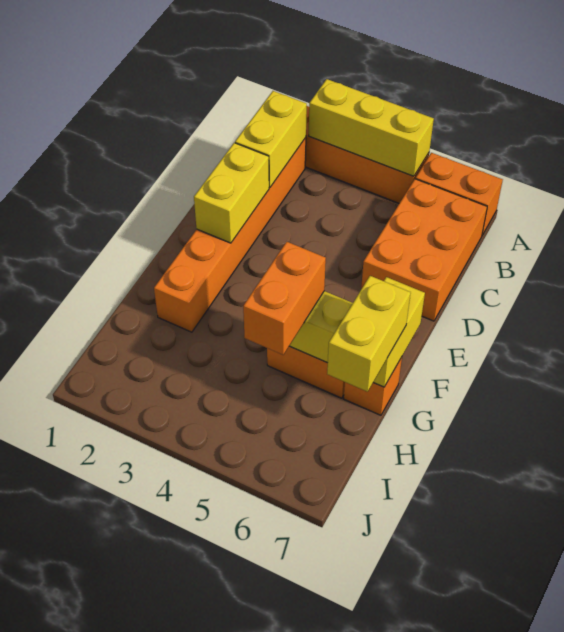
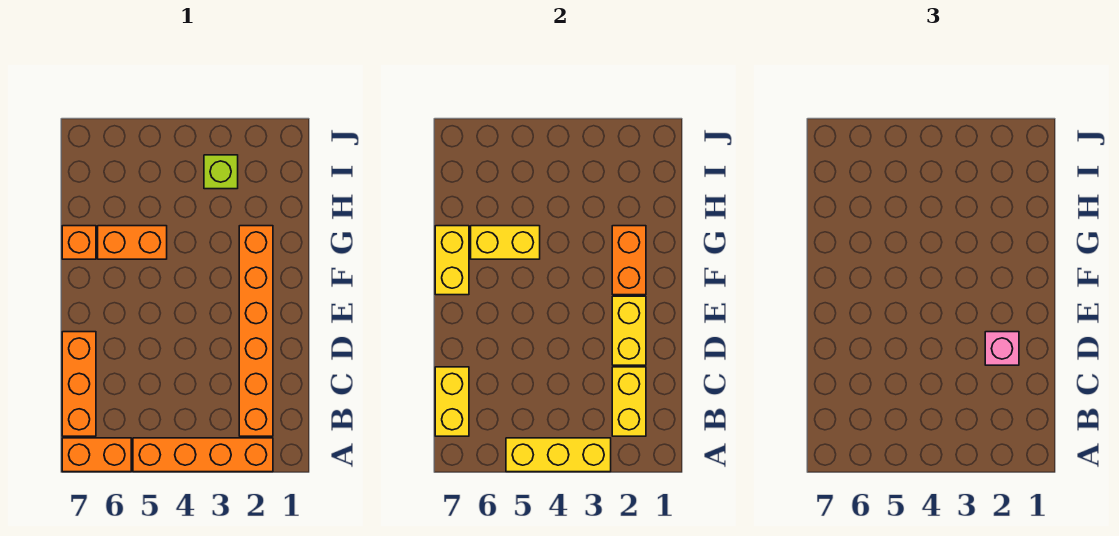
orange brick B6:D7 level 1 -> orange brick B7:D7 level 1
none -> pink brick D2 level 3
orange brick G5:H5 level 3 -> orange brick F2:G2 level 2
yellow brick G7:H7 level 3 -> yellow brick B7:C7 level 2
none -> lime brick I3 level 1

